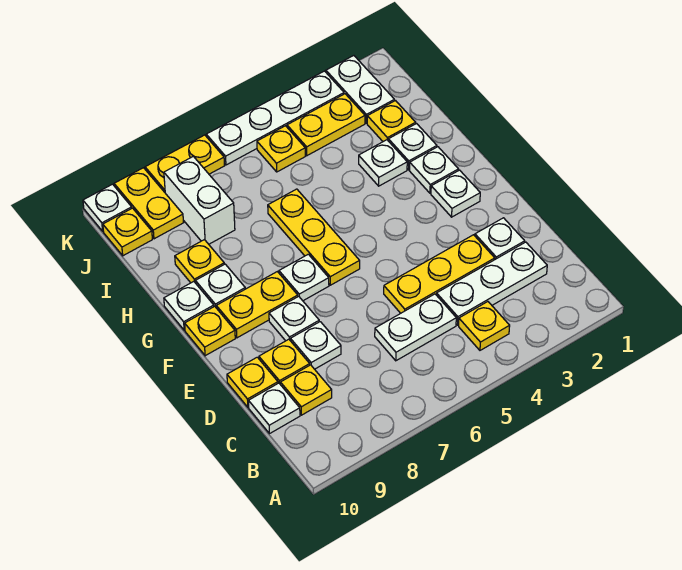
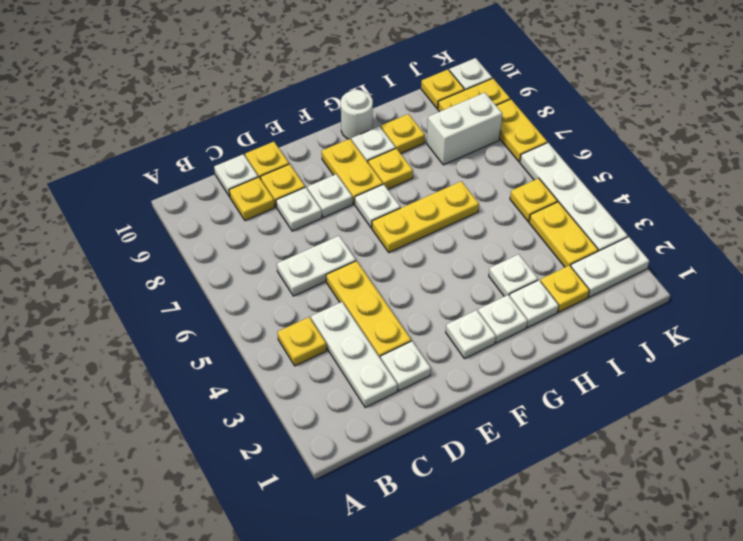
white plate C5:C6 level 1 -> white plate C6:D6 level 1
yellow plate F10 level 1 -> yellow plate G8 level 1
white plate G10 level 1 -> white round brick G10 level 1

